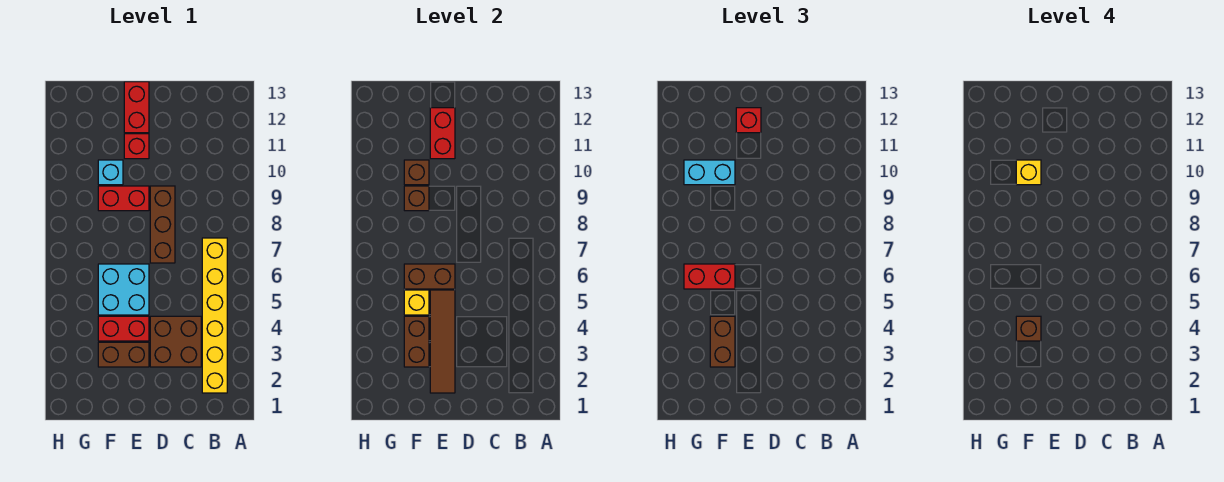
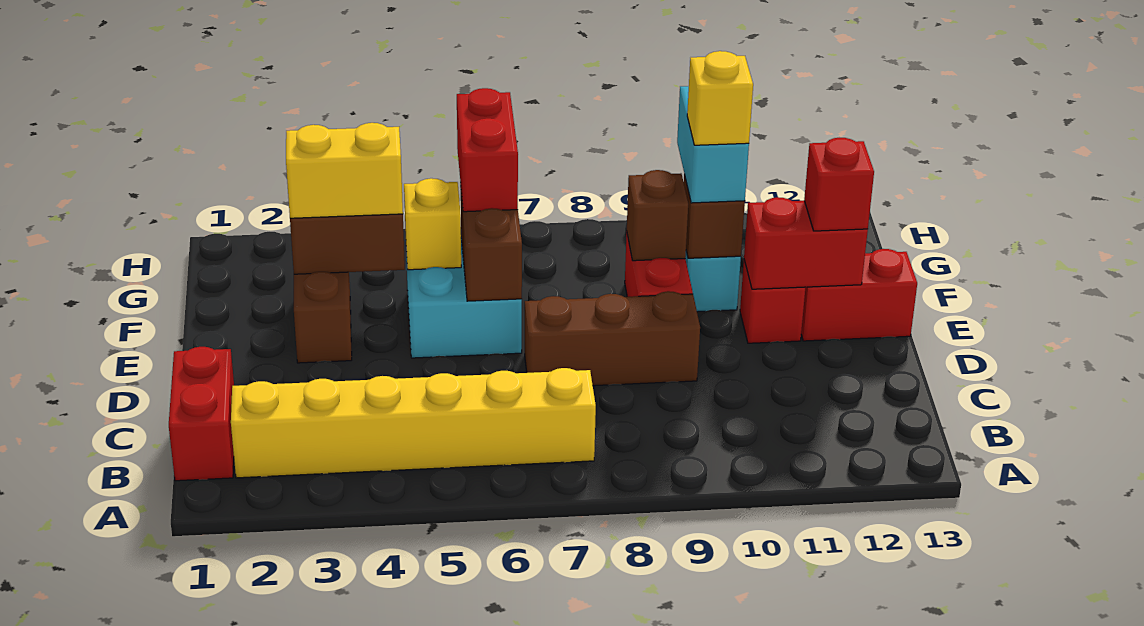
brown brick C3:D4 level 1 -> none
brown tile E2:E5 level 2 -> none
red brick E4:F4 level 1 -> red brick B1:C1 level 1
brown brick F3:F4 level 3 -> yellow brick F3:F4 level 3
brown brick F4 level 4 -> none

